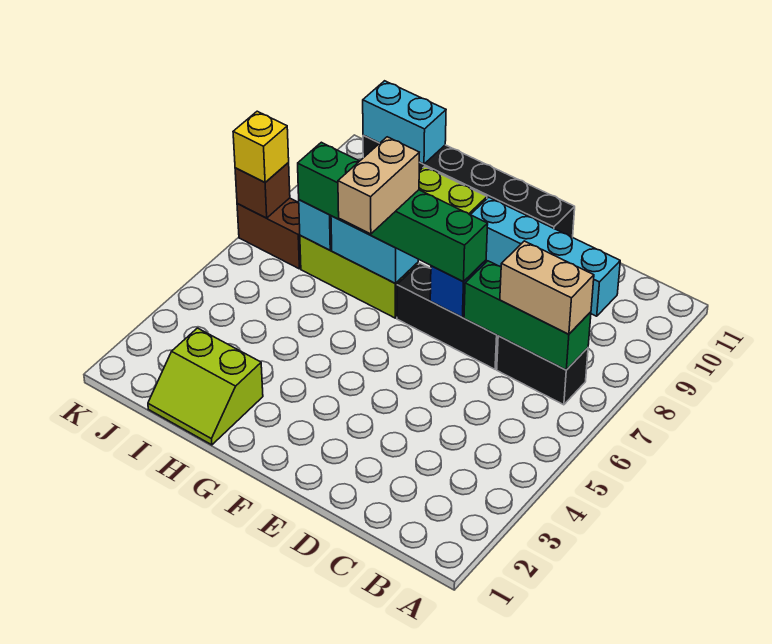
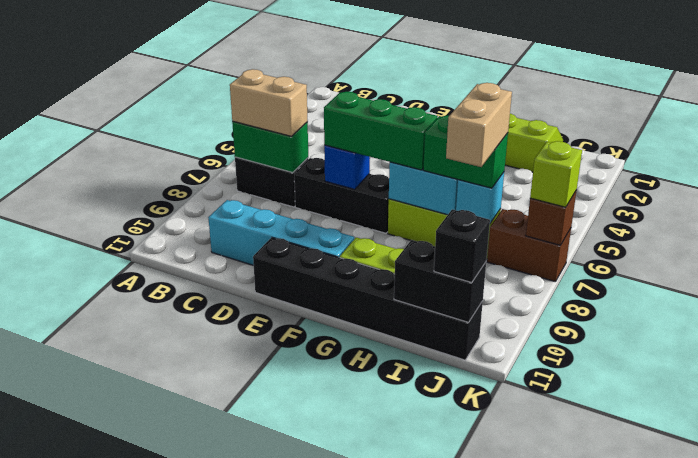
green brick B7:D7 level 2 -> green brick B7:C7 level 2
tan brick G6:G7 level 4 -> tan brick I7:I8 level 4
cyan brick I11:J11 level 2 -> black brick I11:J11 level 2
none -> black brick J11 level 3
yellow brick K7 level 3 -> lime brick K7 level 3

